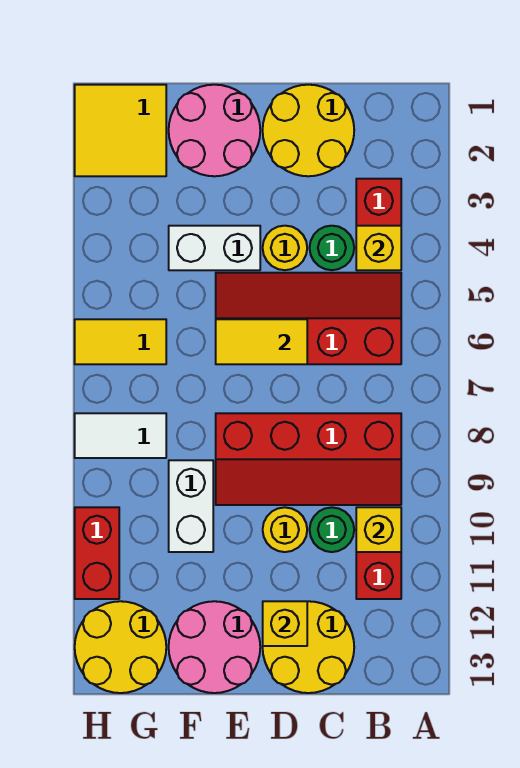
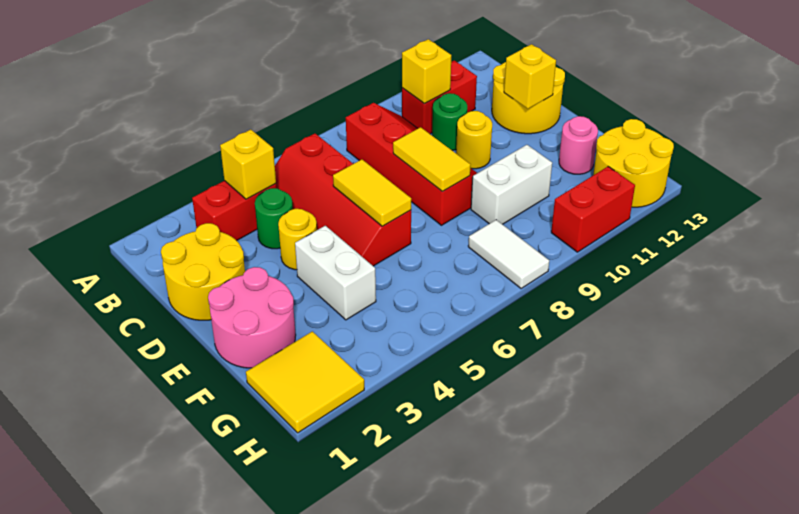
pink round brick E12:F13 level 1 -> pink round brick F12 level 1
yellow tile G6:H6 level 1 -> yellow tile D8:E8 level 2

